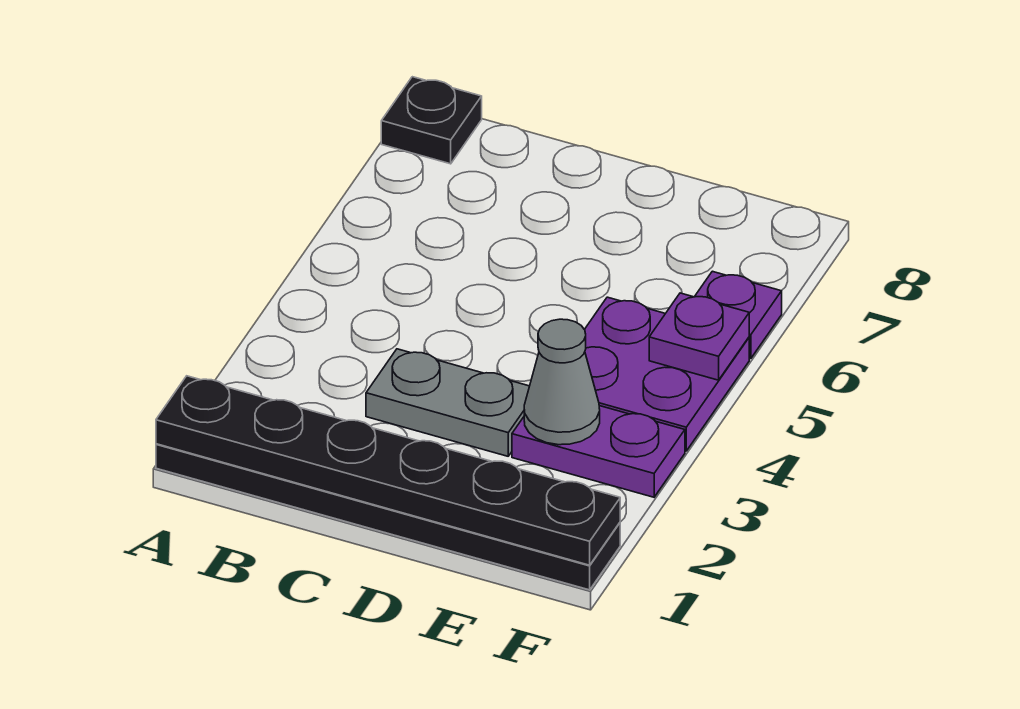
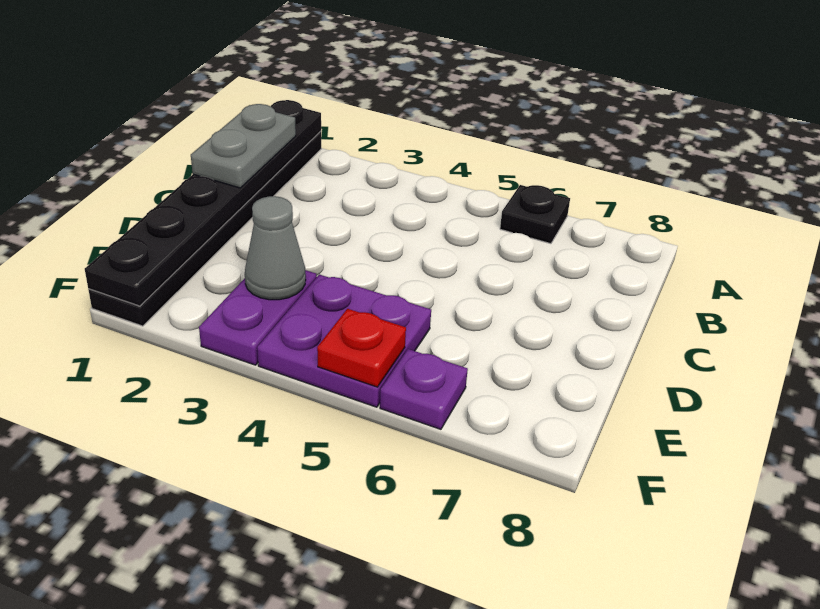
black plate A8 level 1 -> black plate A6 level 1
grey plate C3:D3 level 1 -> grey plate B1:C1 level 3
purple plate F5 level 2 -> red plate F5 level 2

